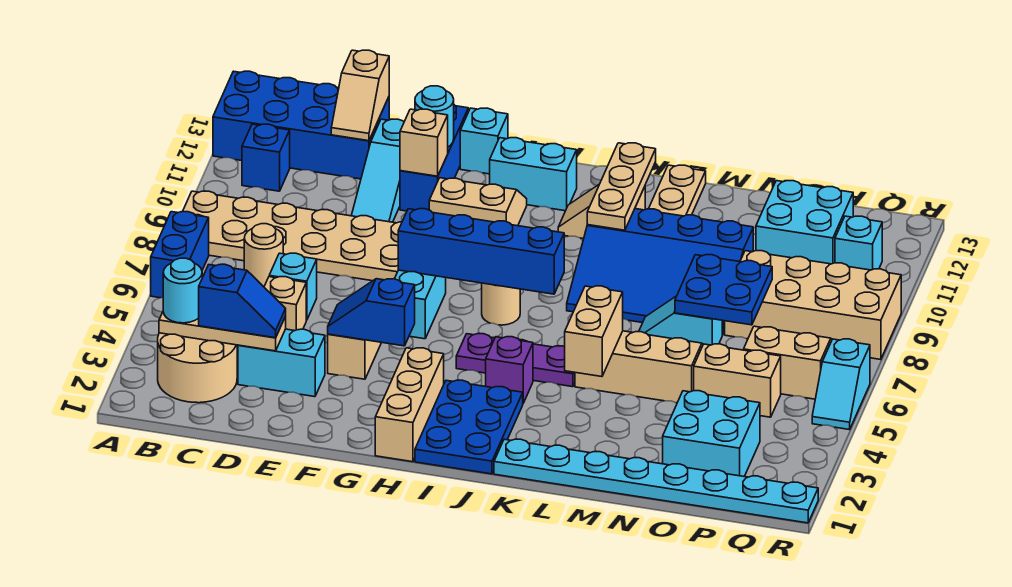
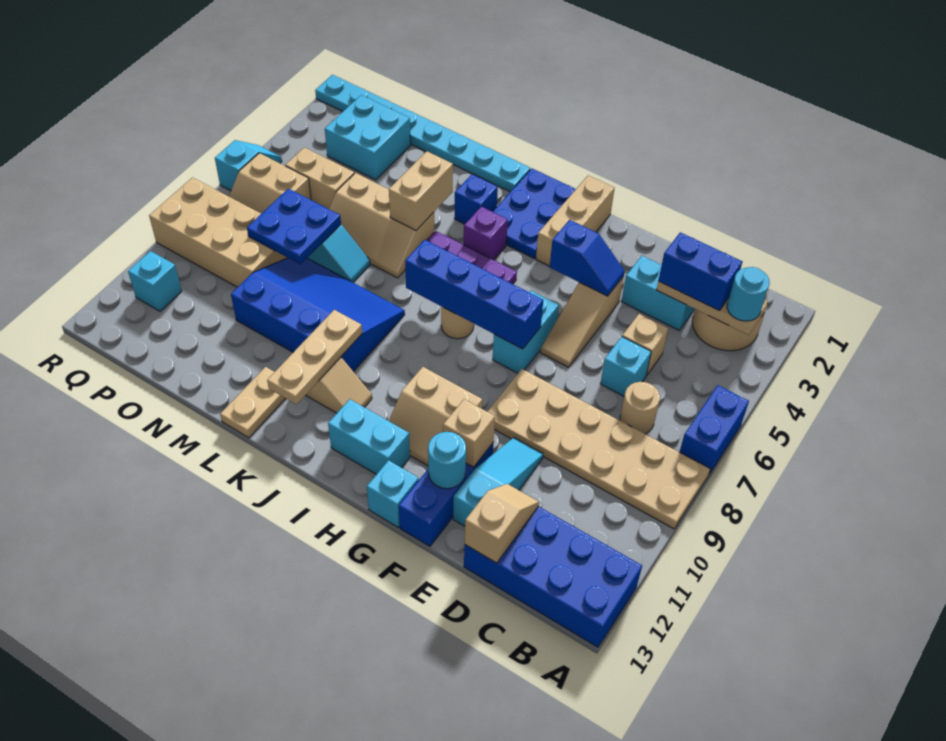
blue brick B11 level 1 -> blue brick K3 level 1
blue slope C3:D3 level 3 top C -> blue brick C3:D3 level 3
cyan brick O11:P12 level 1 -> none

